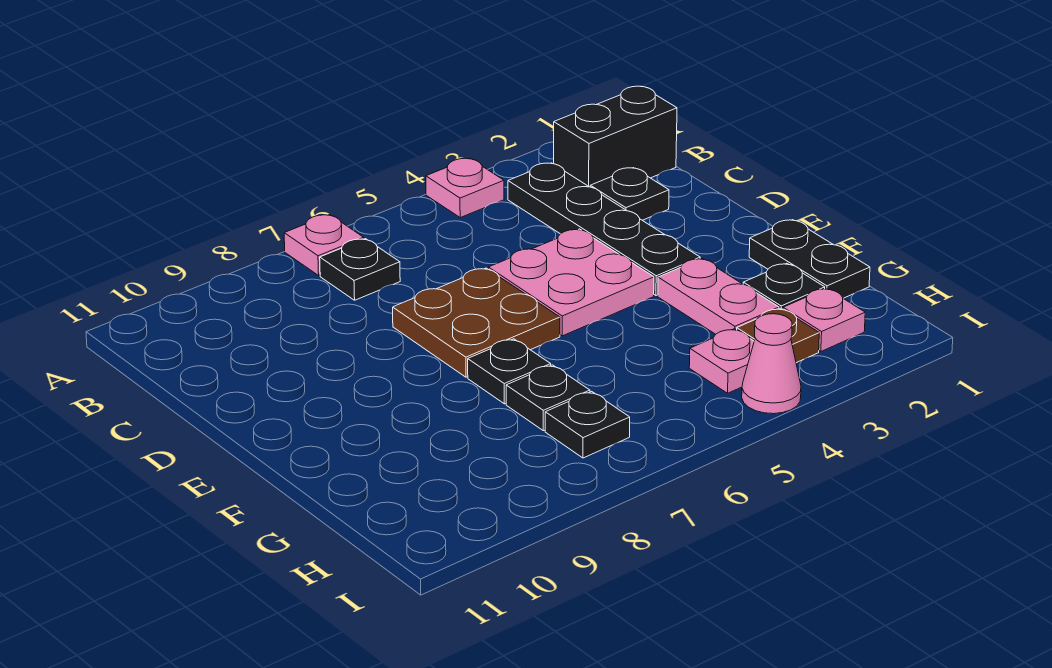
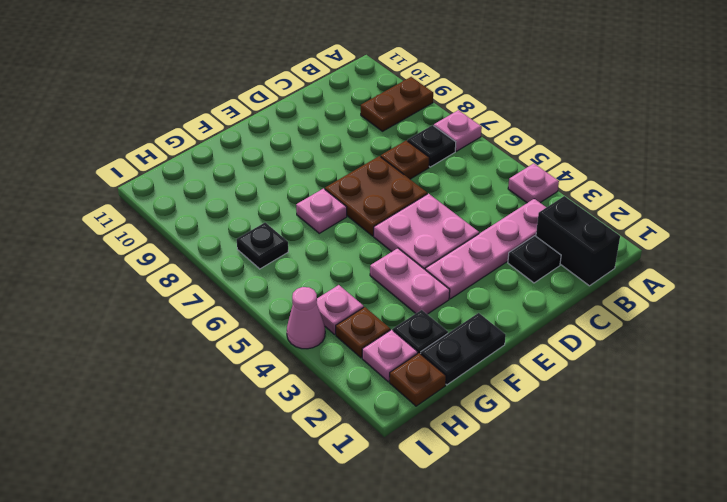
none -> brown plate A9:B9 level 1
black plate B3:E3 level 1 -> pink plate B3:E3 level 1
none -> brown plate C7 level 1
pink plate F3:G3 level 1 -> pink plate F3:F4 level 1
black plate F7 level 1 -> pink plate F7 level 1
black plate G7 level 1 -> none
none -> brown plate H1 level 1

